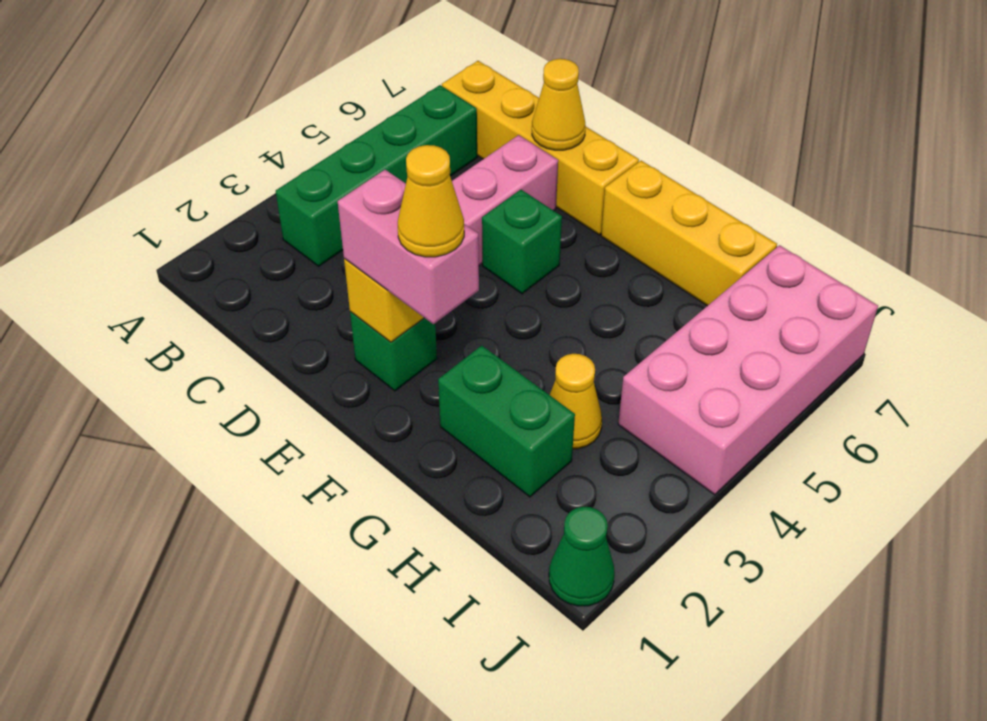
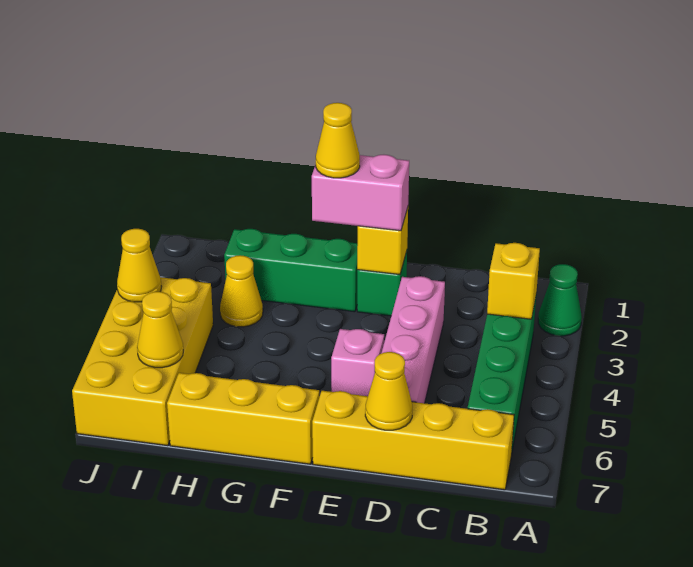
none -> yellow brick B3 level 2
green brick E5 level 1 -> pink brick E5 level 1
green brick G2:H2 level 1 -> green brick F2:H2 level 1
pink brick I4:J7 level 1 -> yellow brick I4:J7 level 1
none -> yellow cone I6 level 2
green cone J1 level 1 -> green cone A2 level 1
none -> yellow cone J4 level 2

